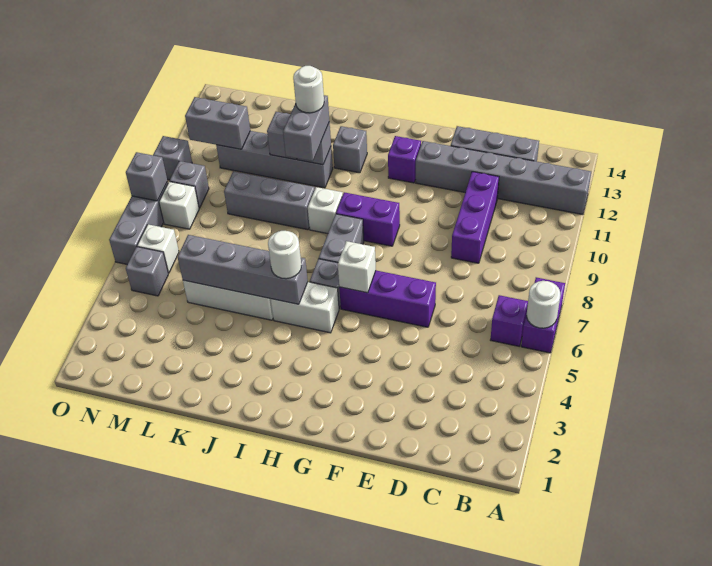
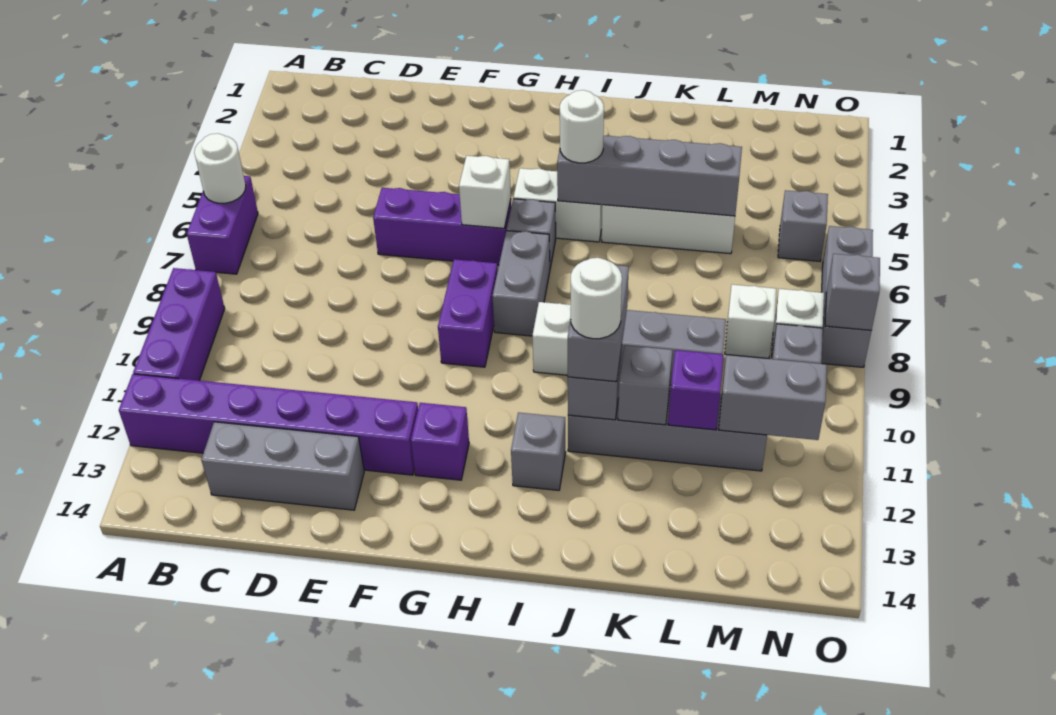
grey brick A12:F12 level 1 -> purple brick A12:F12 level 1
purple brick B6 level 1 -> purple brick L11 level 2
purple brick D9:D11 level 1 -> purple brick A9:A11 level 1
purple brick G9:H9 level 1 -> purple brick G8:G9 level 1
white brick N6 level 1 -> white brick M8 level 1
grey brick O10 level 1 -> none

